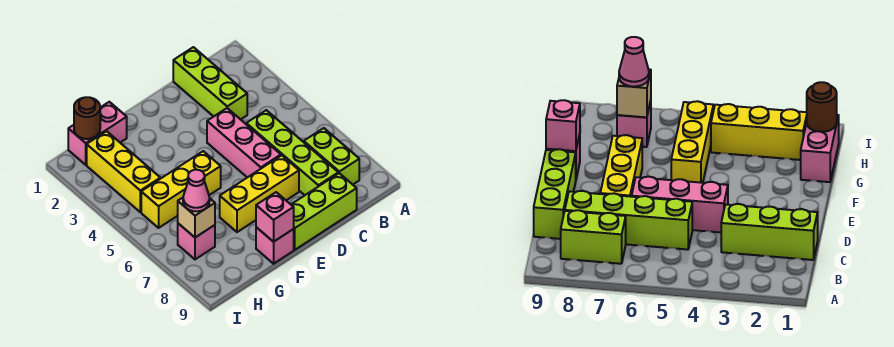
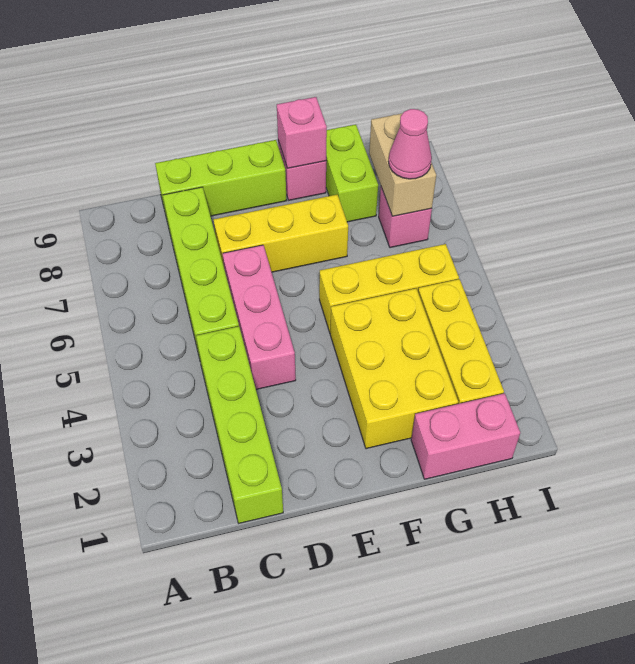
lime brick B7:B8 level 1 -> lime brick G8:G9 level 1
lime brick C1:C3 level 1 -> lime brick C1:C4 level 1
none -> yellow brick F2:G4 level 1
brown round brick H1 level 2 -> none
tan brick H7 level 2 -> tan brick H7:H8 level 2

